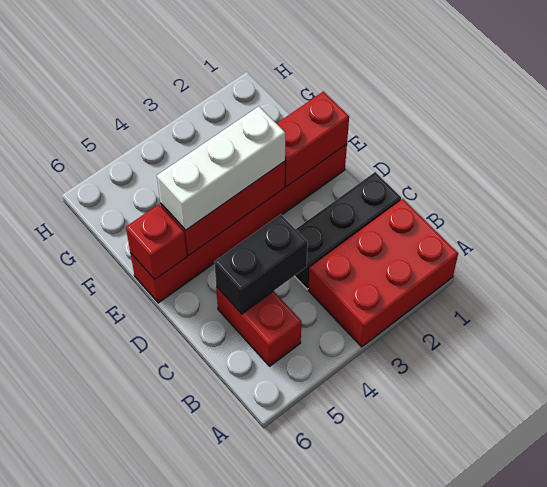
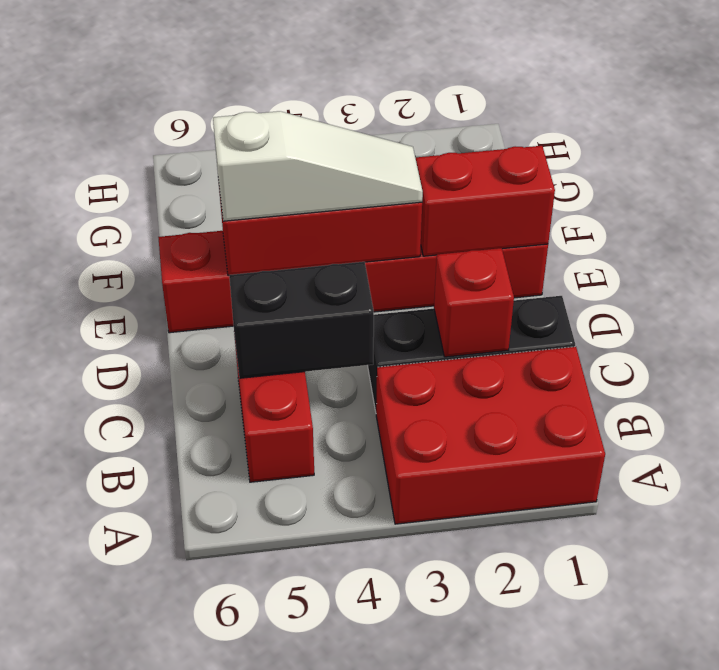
white brick E3:E5 level 3 -> white slope E3:E5 level 3 top 5
red brick E6 level 2 -> red brick C2 level 2

